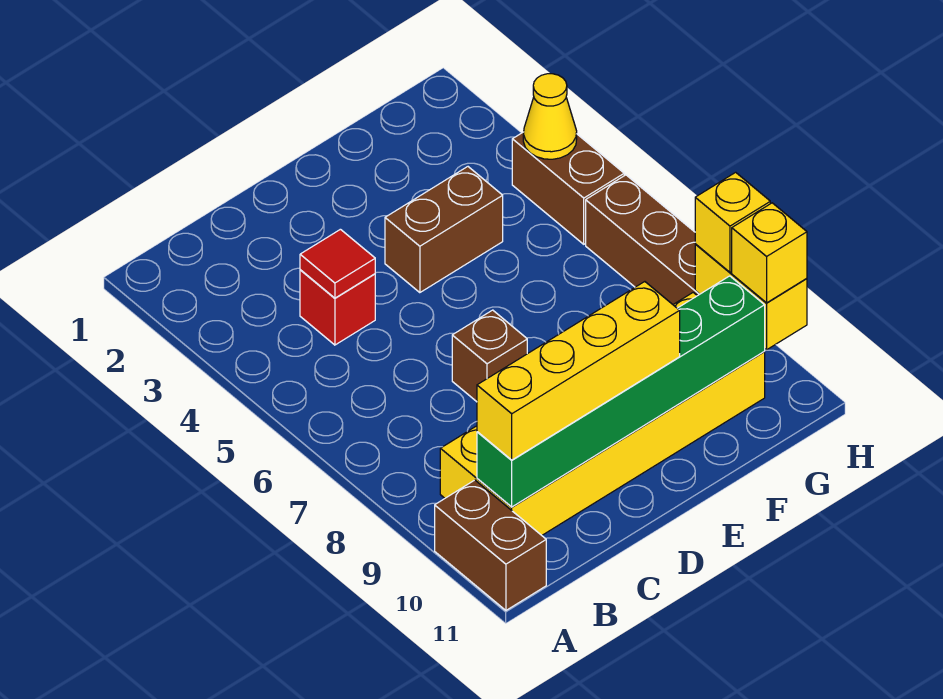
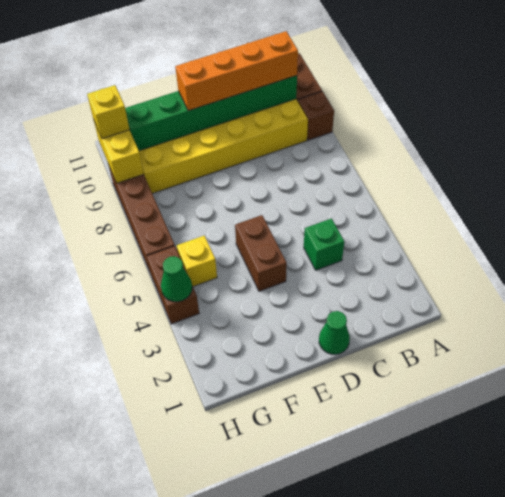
yellow brick B10:E10 level 3 -> orange brick B10:E10 level 3
red brick C4 level 1 -> green brick C4 level 1
red tile C4 level 2 -> none
none -> green cone D1 level 1
brown brick D7 level 1 -> brown brick A9 level 1
brown brick E4:F4 level 1 -> brown brick E4:E5 level 1
yellow cone H4 level 2 -> green cone H4 level 2
yellow brick H9 level 3 -> yellow brick G5 level 1

